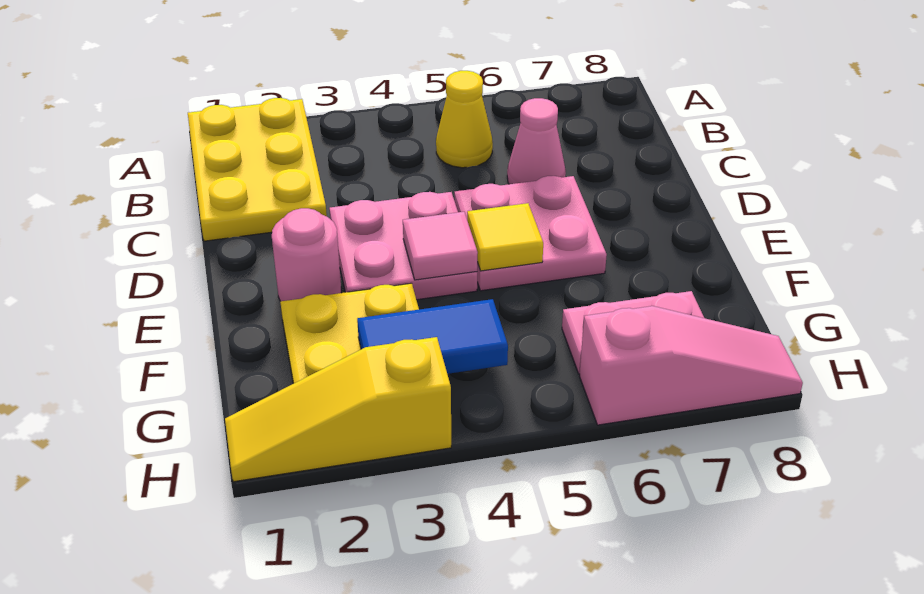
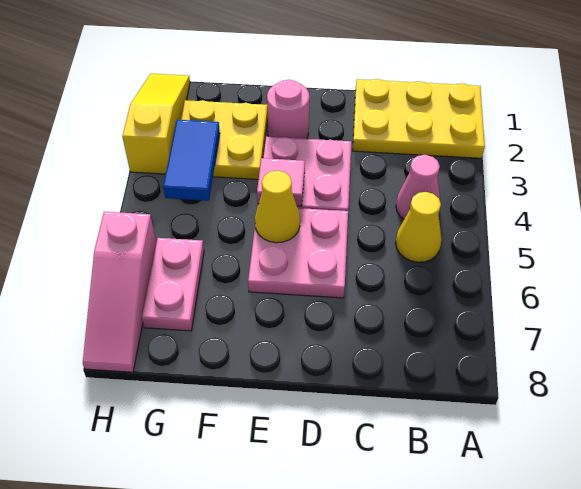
pink cone C6 level 1 -> pink cone B4 level 1
yellow tile E5 level 2 -> yellow cone E5 level 2

